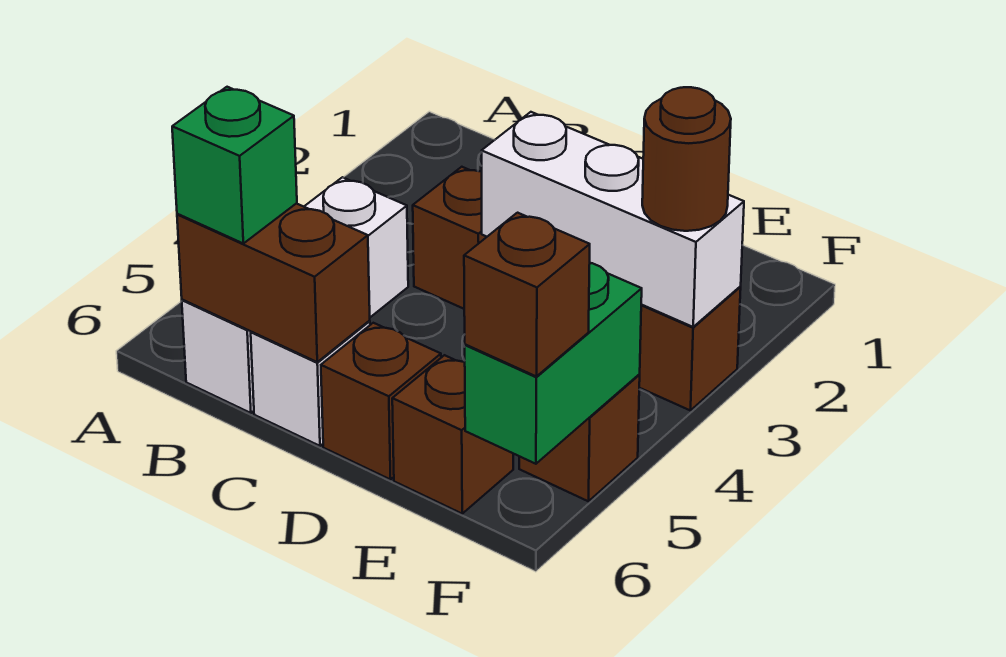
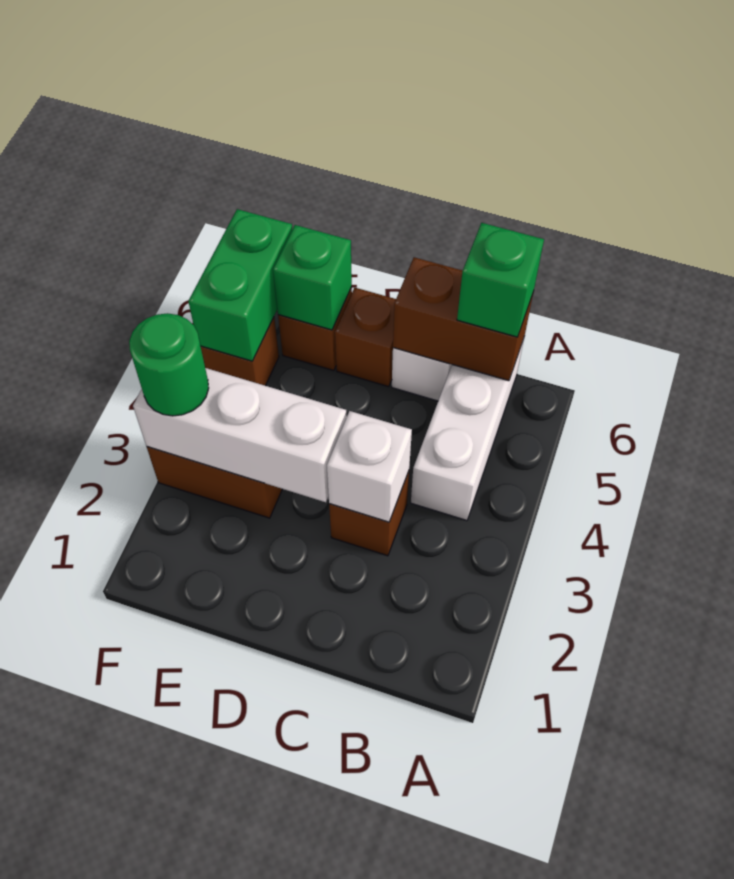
none -> white brick C3 level 2
none -> green brick E6 level 2
brown round brick F3 level 3 -> green round brick F3 level 3
brown brick F6 level 3 -> none

